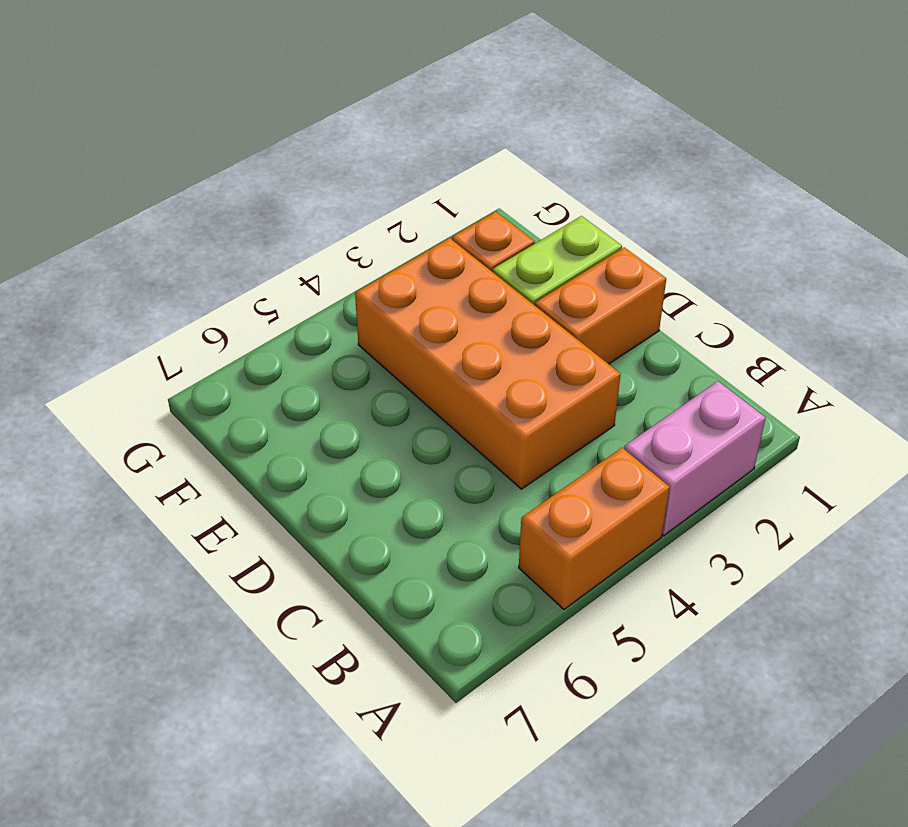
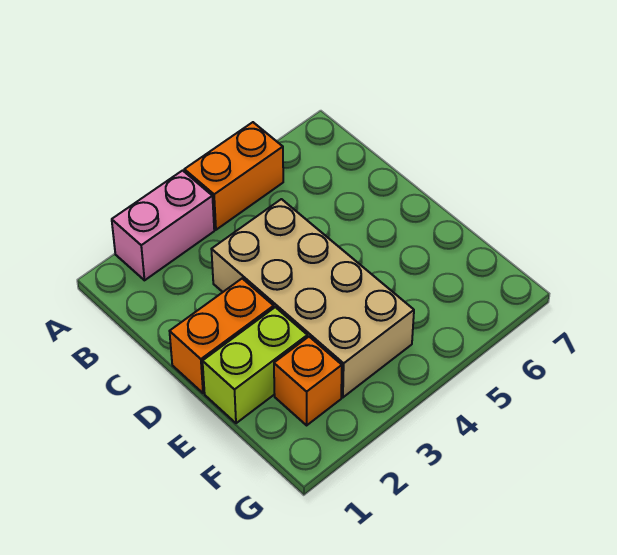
orange brick C3:F4 level 1 -> tan brick C3:F4 level 1

